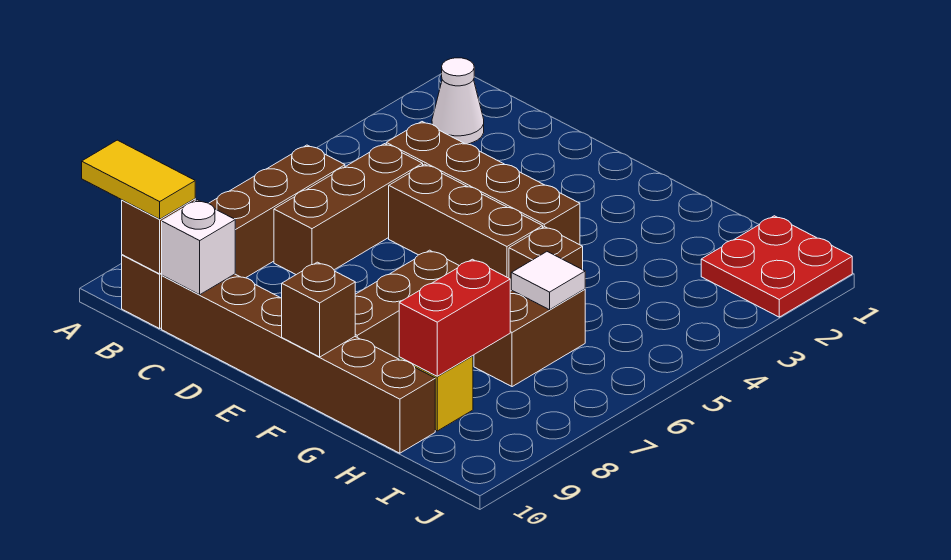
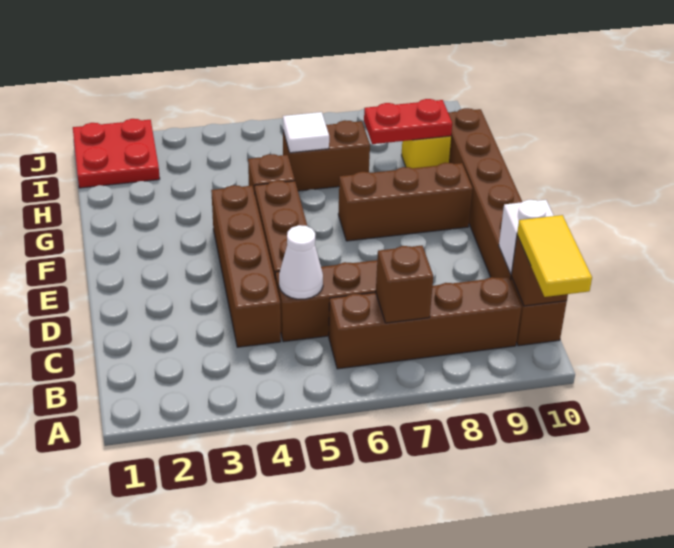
white cone B2 level 1 -> white cone C5 level 2
brown brick F10 level 2 -> brown brick B7 level 2
red brick H8:H9 level 2 -> red plate H8:H9 level 2

